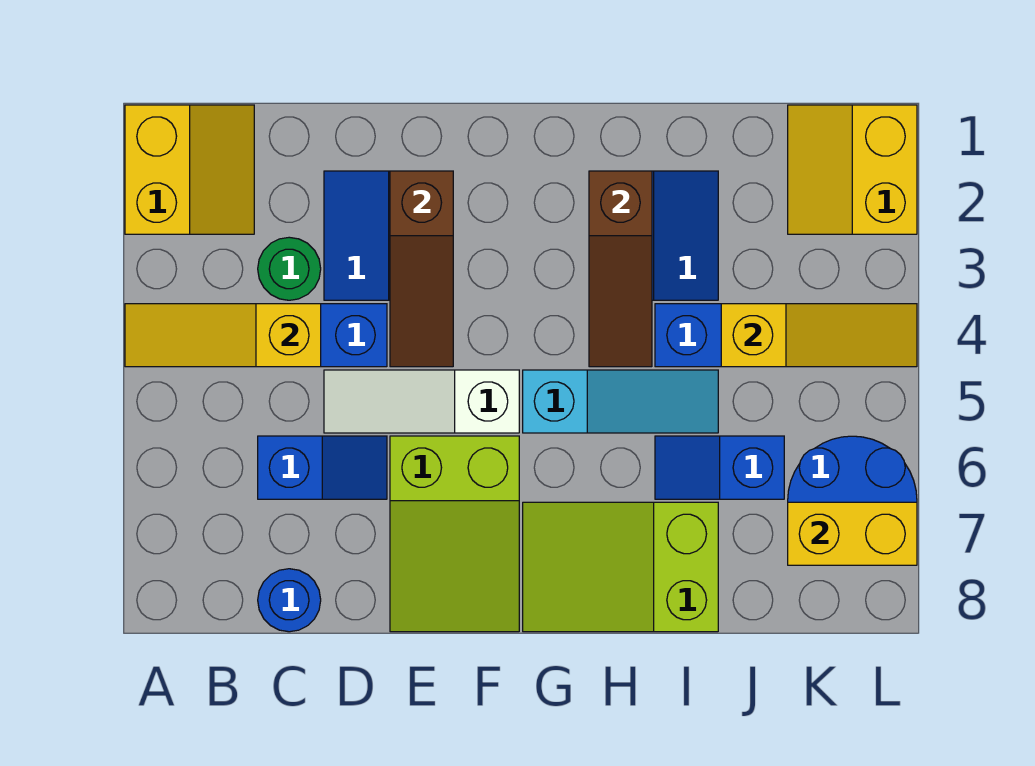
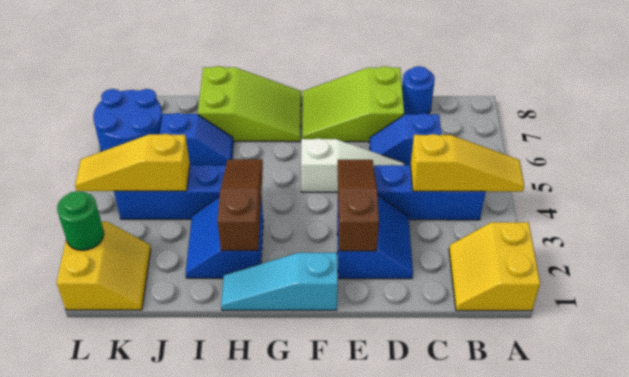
green round brick C3 level 1 -> green round brick L2 level 2
lime slope E6:F8 level 1 top 6 -> lime slope D7:F8 level 1 top D
cyan slope G5:I5 level 1 top G -> cyan slope F1:H1 level 1 top F
yellow brick K7:L7 level 2 -> none

